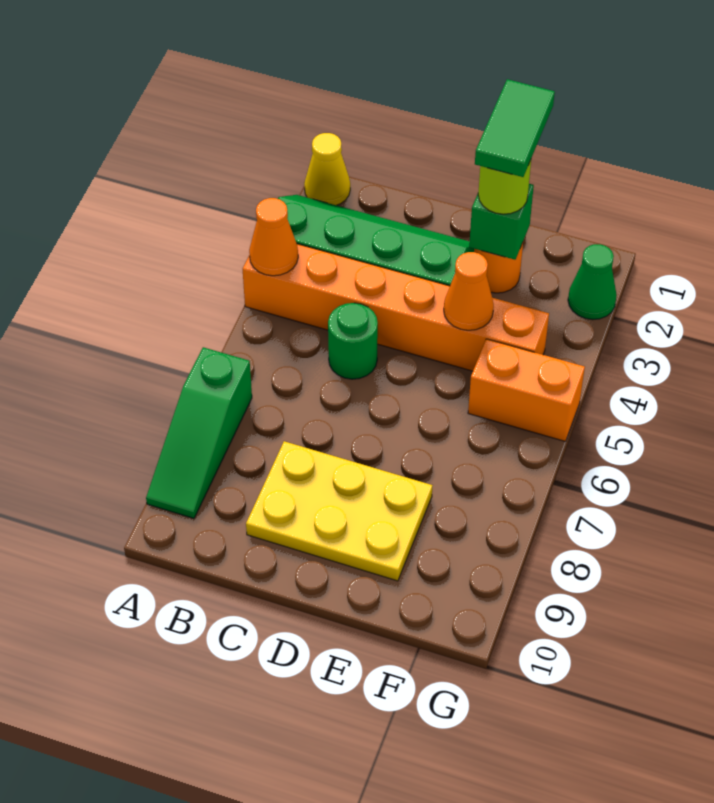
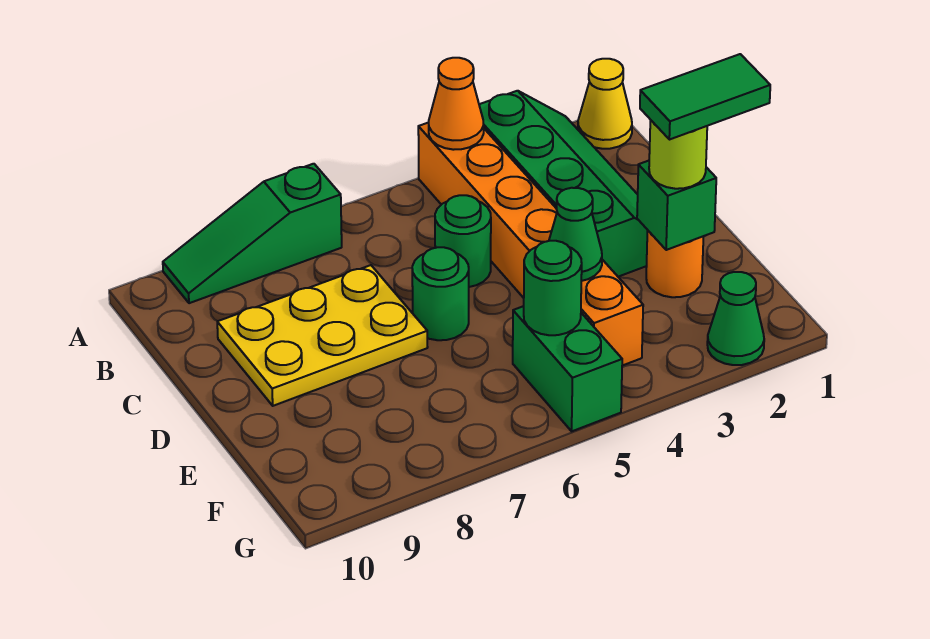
yellow plate C8:E9 level 1 -> yellow plate C7:D9 level 1
none -> green round brick D6 level 1
orange cone E4 level 2 -> green cone E4 level 2
orange brick F5:G5 level 1 -> green brick F5:G5 level 1
none -> green round brick F5 level 2

